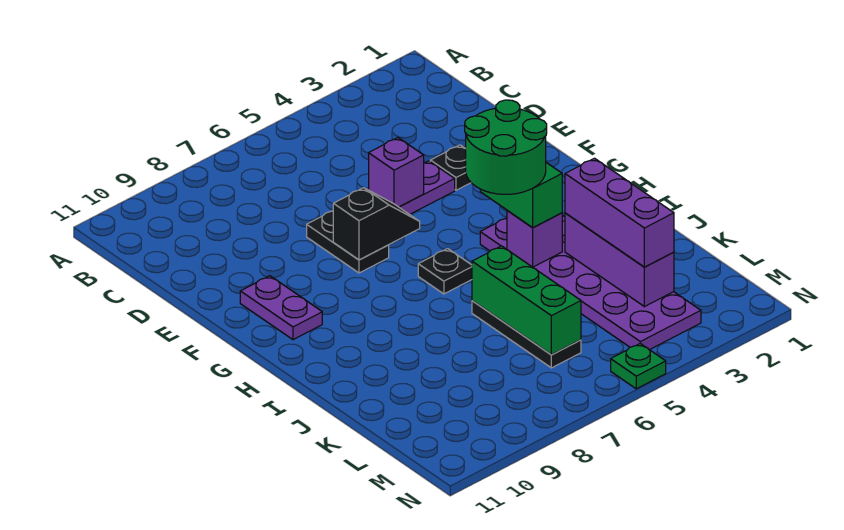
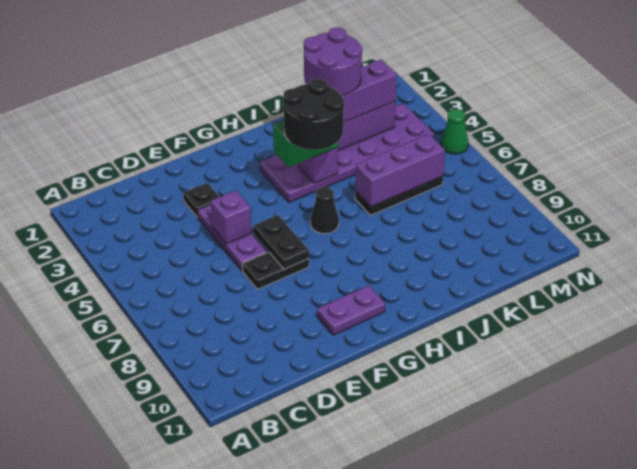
black slope F6:F7 level 2 top 7 -> black plate F6:F7 level 2
green round brick H4:I5 level 4 -> black round brick H4:I5 level 4
black plate H6 level 1 -> black cone H6 level 1
none -> purple round brick J2:K3 level 4
green brick J6:L6 level 2 -> purple brick J6:L6 level 2
green plate N5 level 1 -> green cone N5 level 1

